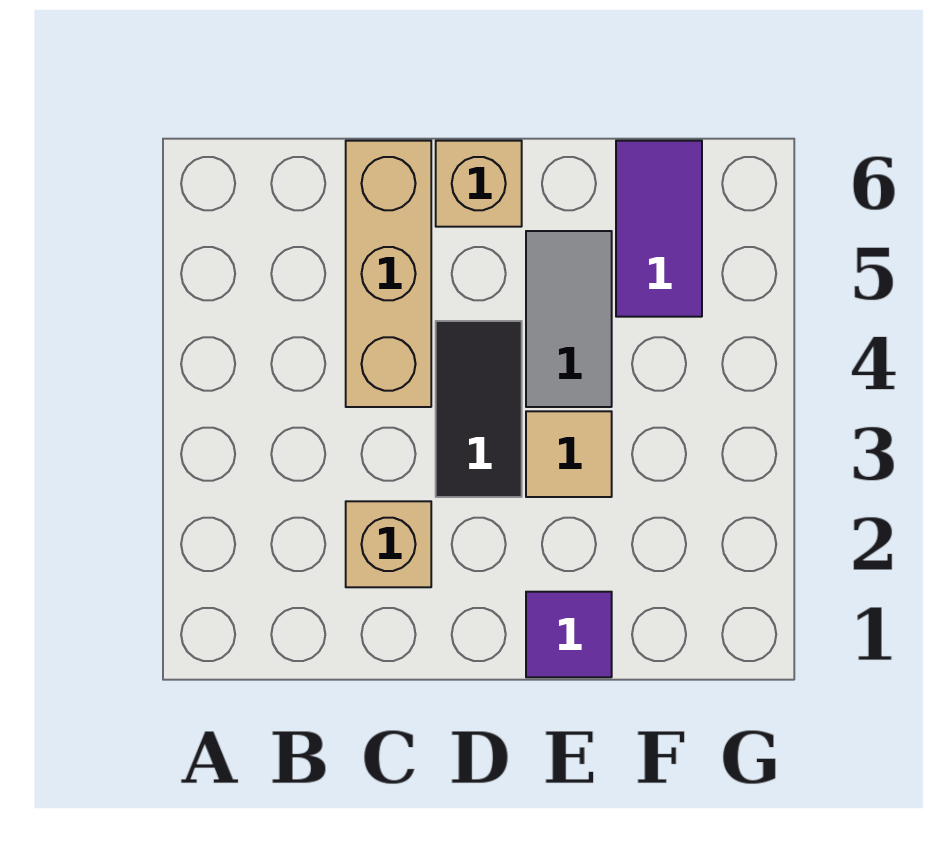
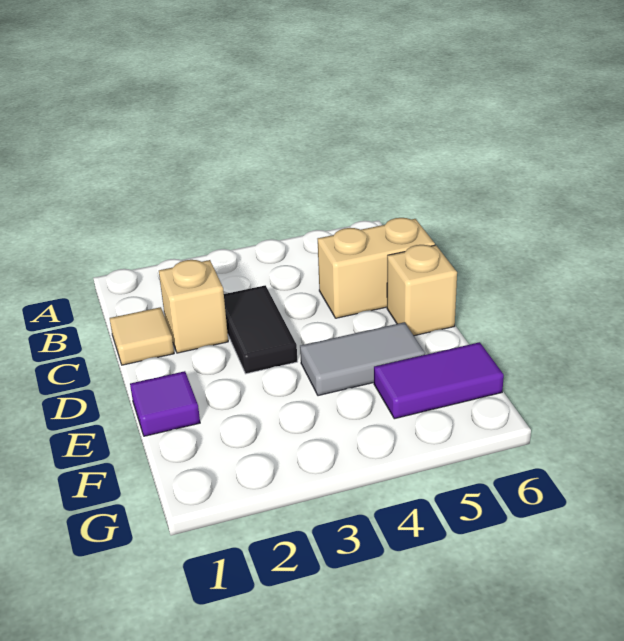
tan brick C4:C6 level 1 -> tan brick C5:C6 level 1
black tile D3:D4 level 1 -> black tile C3:D3 level 1
tan tile E3 level 1 -> tan tile C1 level 1

